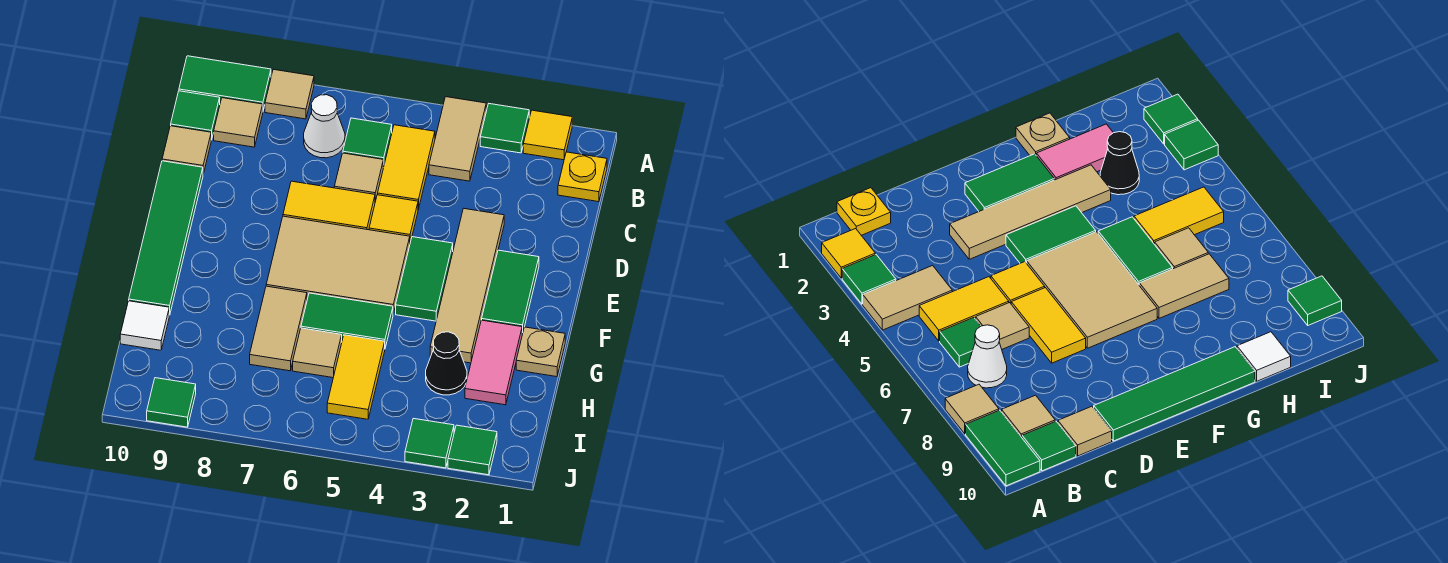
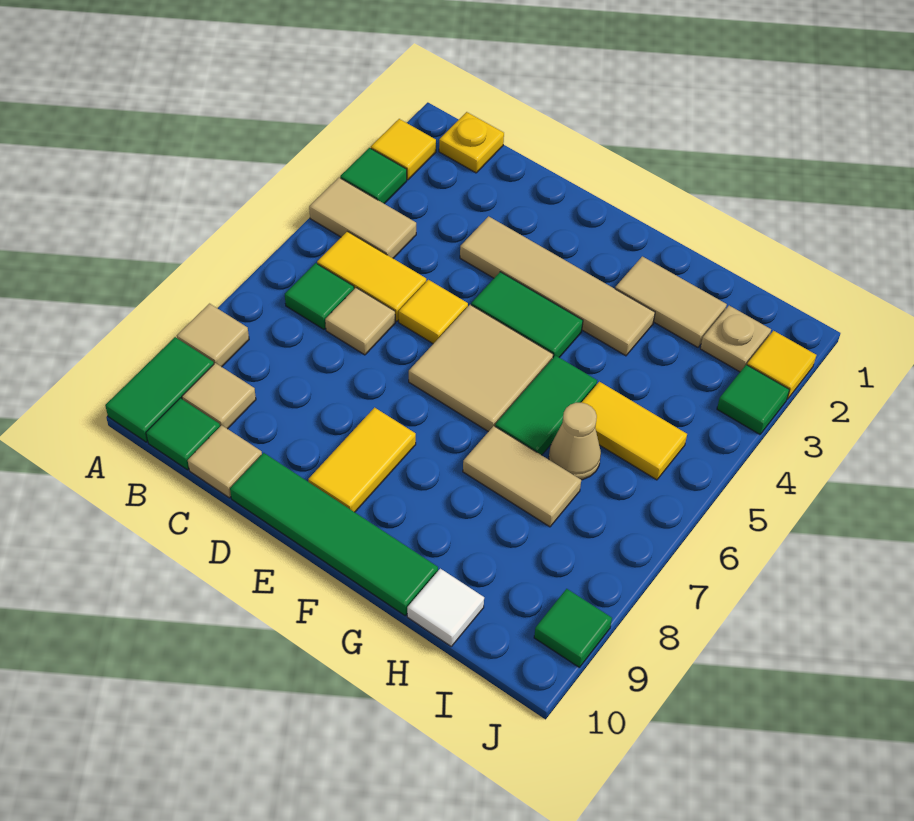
white cone B7 level 1 -> none
yellow tile D6:D7 level 1 -> yellow tile E8:E9 level 1
green tile E2:F2 level 1 -> none
tan tile E5:F7 level 1 -> tan tile E5:F6 level 1
tan plate G1 level 1 -> tan plate I2 level 1
pink tile G2:H2 level 1 -> tan tile G2:H2 level 1
black cone H3 level 1 -> none
tan tile H6 level 1 -> tan cone H6 level 1
green tile J2 level 1 -> yellow tile J2 level 1

